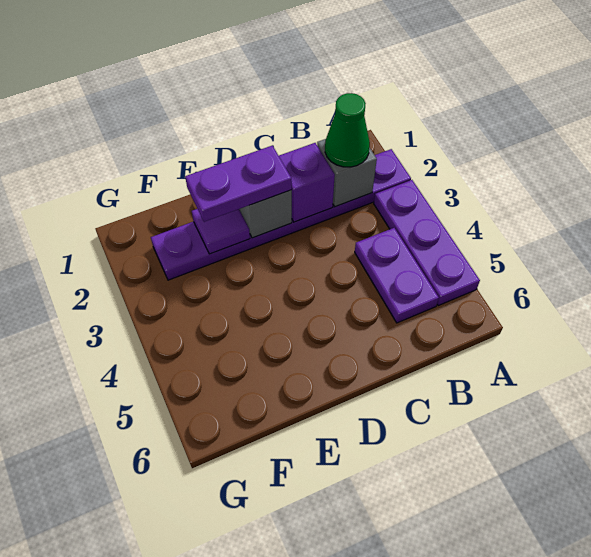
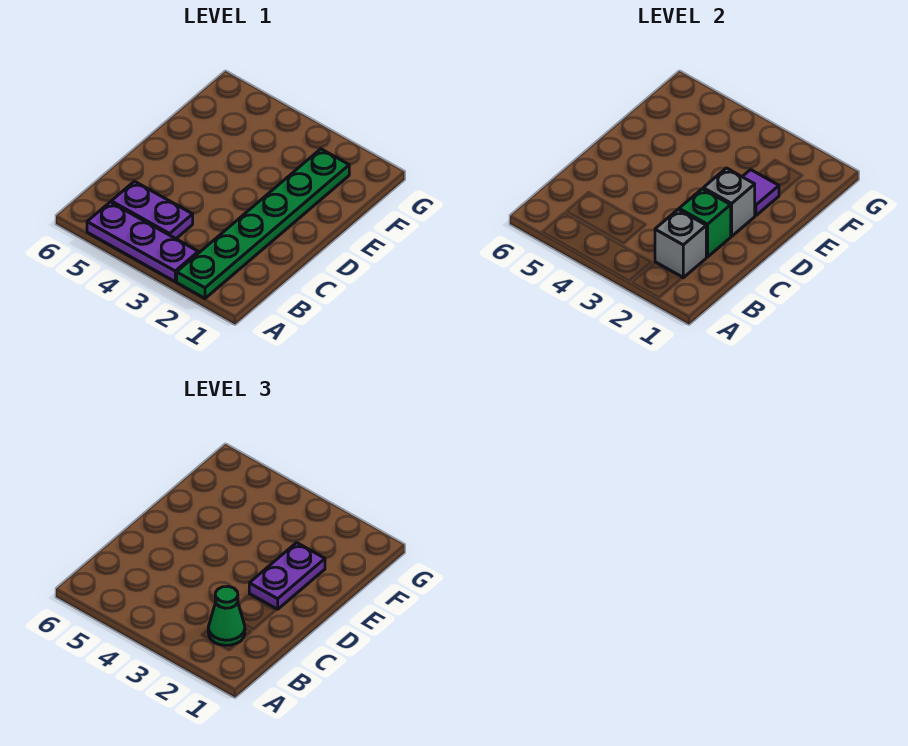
purple plate A2:F2 level 1 -> green plate A2:F2 level 1
purple brick C2 level 2 -> green brick C2 level 2

